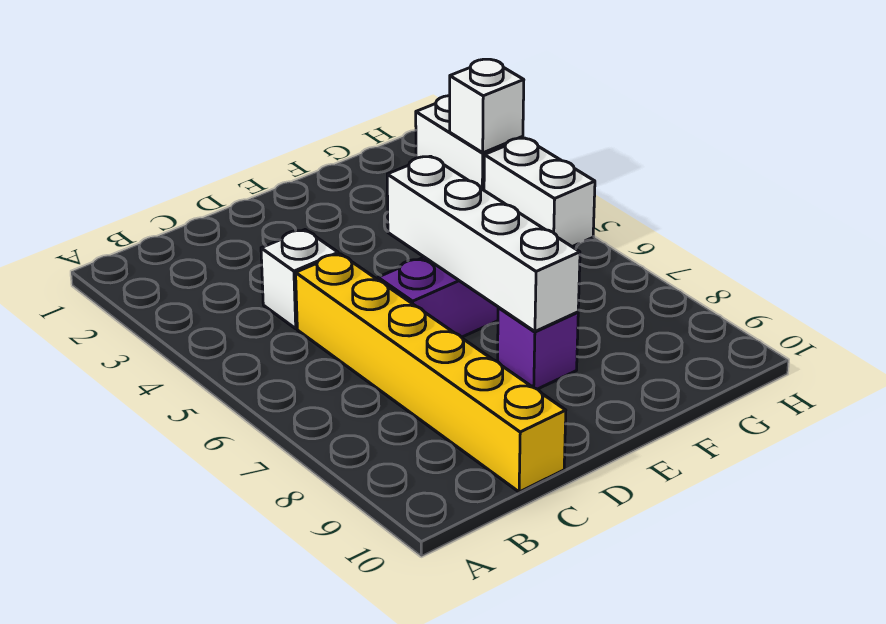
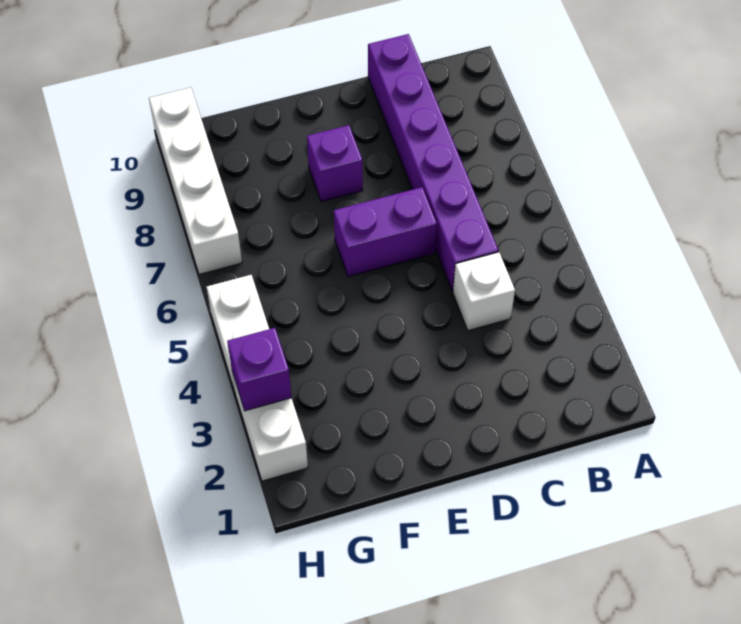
yellow brick C5:C10 level 1 -> purple brick C5:C10 level 1
white brick E5:E8 level 2 -> white brick H7:H10 level 1
white brick H3 level 2 -> purple brick H3 level 2

